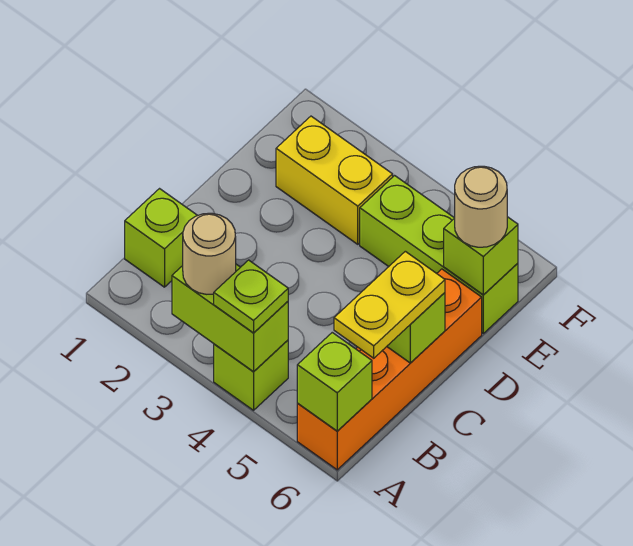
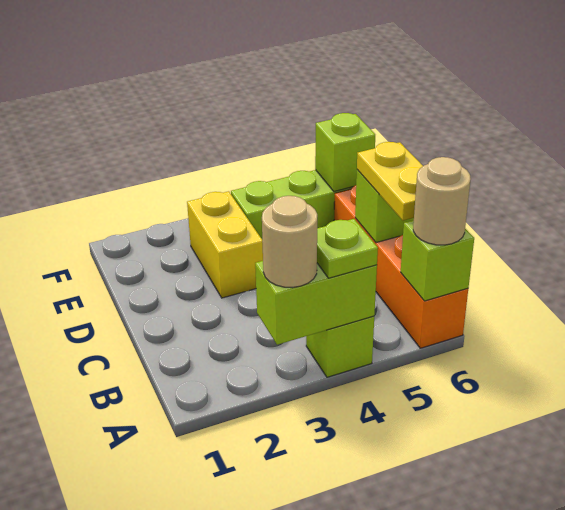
lime brick B1 level 1 -> none
yellow brick E2:E3 level 1 -> yellow brick D3:E3 level 1
tan round brick E6 level 3 -> tan round brick A6 level 3

